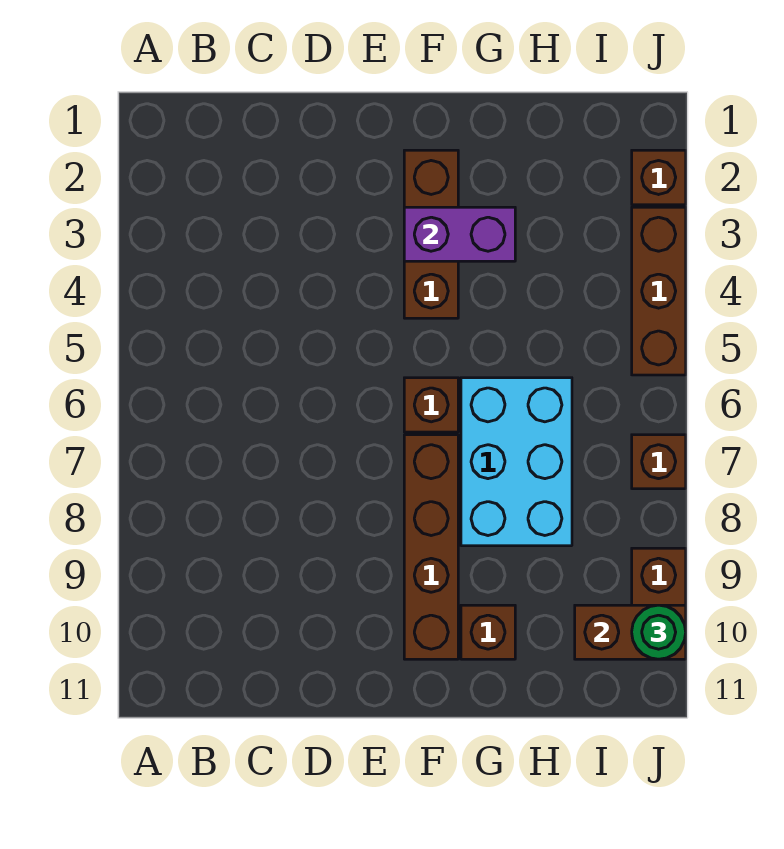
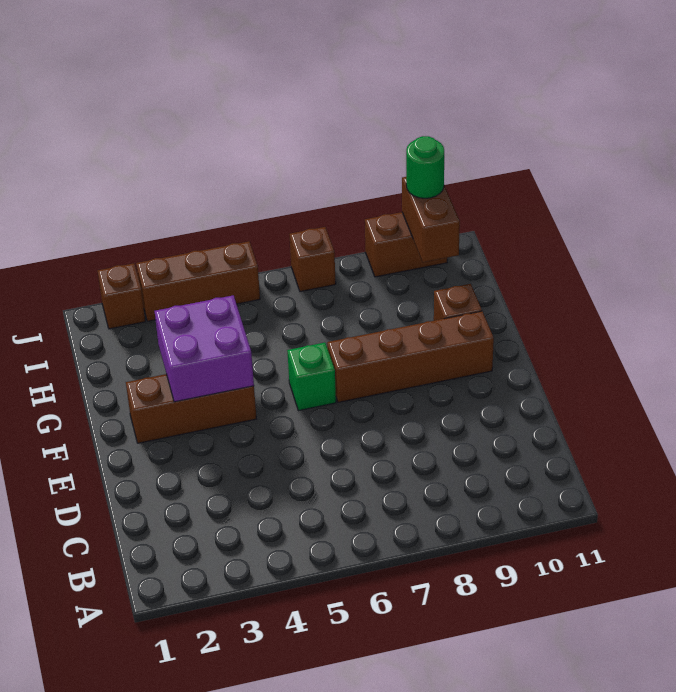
purple brick F3:G3 level 2 -> purple brick F3:G4 level 2
brown brick F6 level 1 -> green brick F6 level 1
cyan brick G6:H8 level 1 -> none

